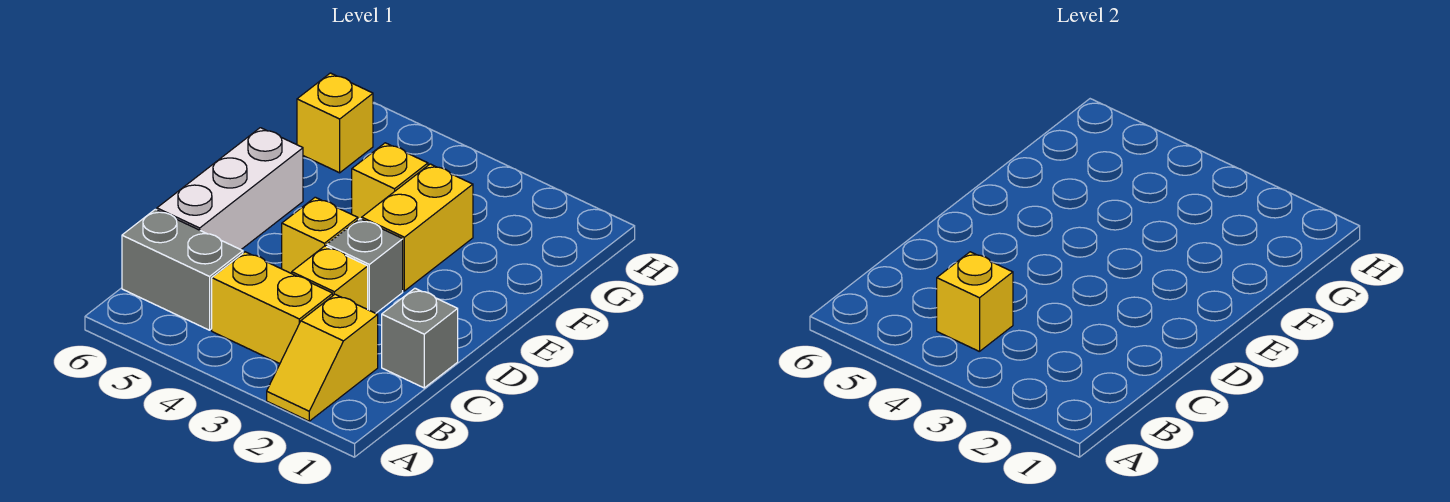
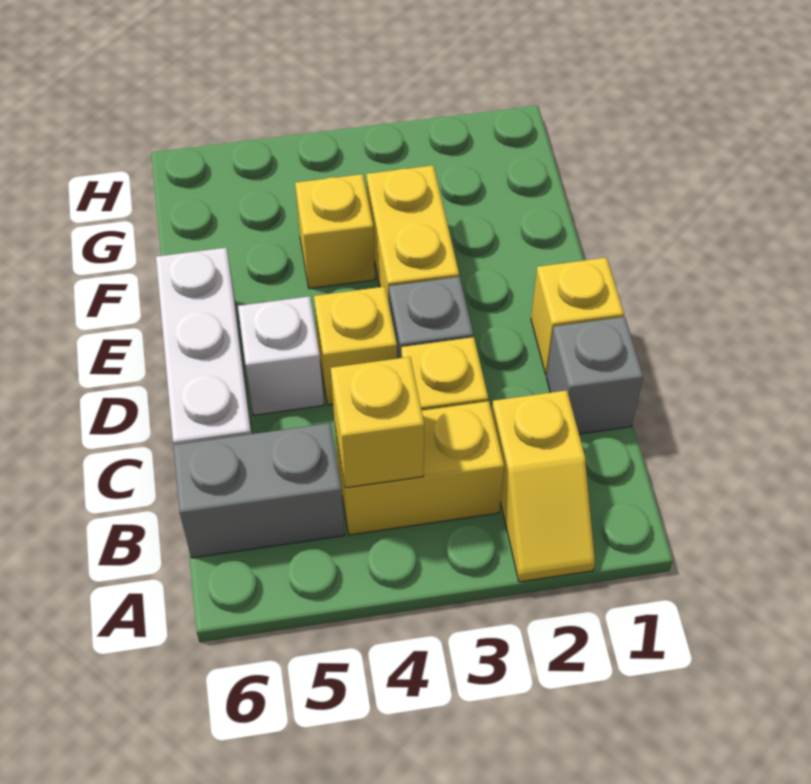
none -> white brick D5 level 1
yellow brick G6 level 1 -> yellow brick D1 level 1

